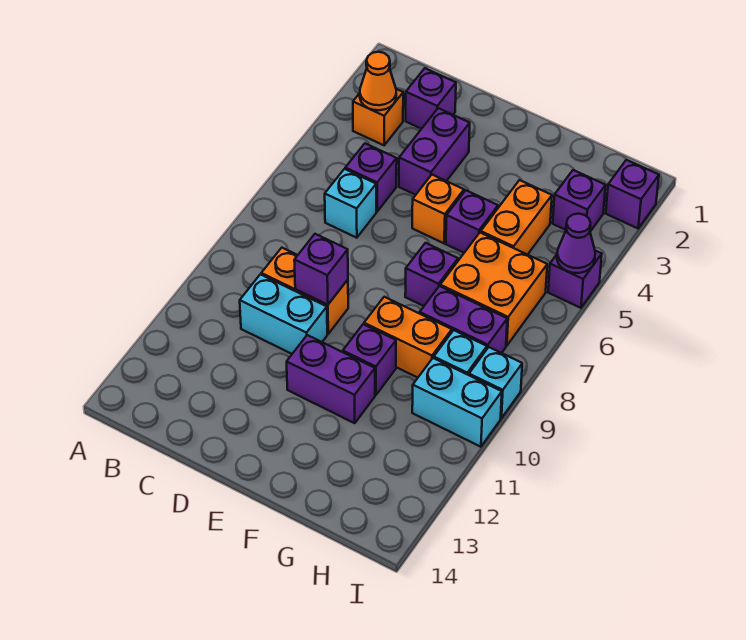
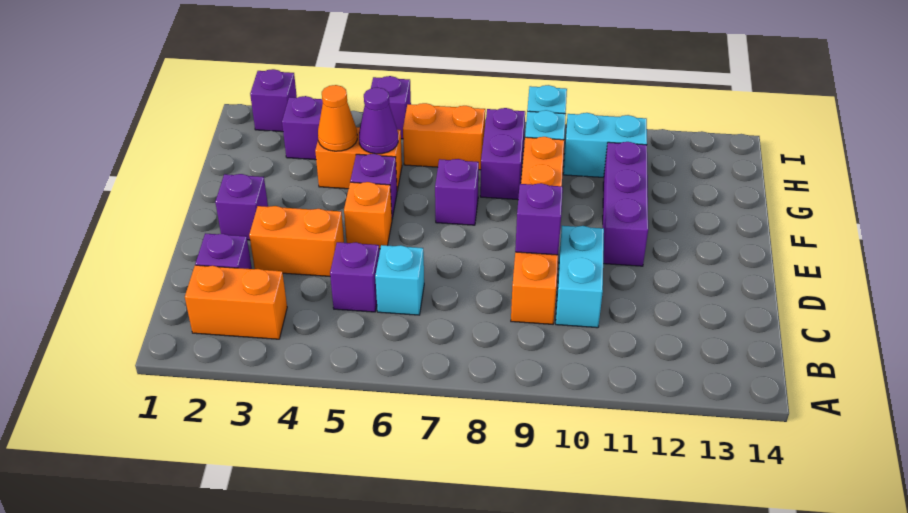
orange brick B3 level 1 -> orange brick B2:B3 level 1
orange cone B3 level 2 -> orange cone G4 level 2
purple brick D3:D4 level 1 -> orange brick D3:D4 level 1
purple brick E11:F11 level 1 -> purple brick E11:G11 level 1
purple brick F10 level 1 -> purple brick E2 level 1
orange brick G6:H7 level 1 -> orange brick H6:H7 level 1
cyan brick H10:I10 level 1 -> cyan brick H10:H11 level 1
purple cone I5 level 2 -> purple cone G5 level 2

